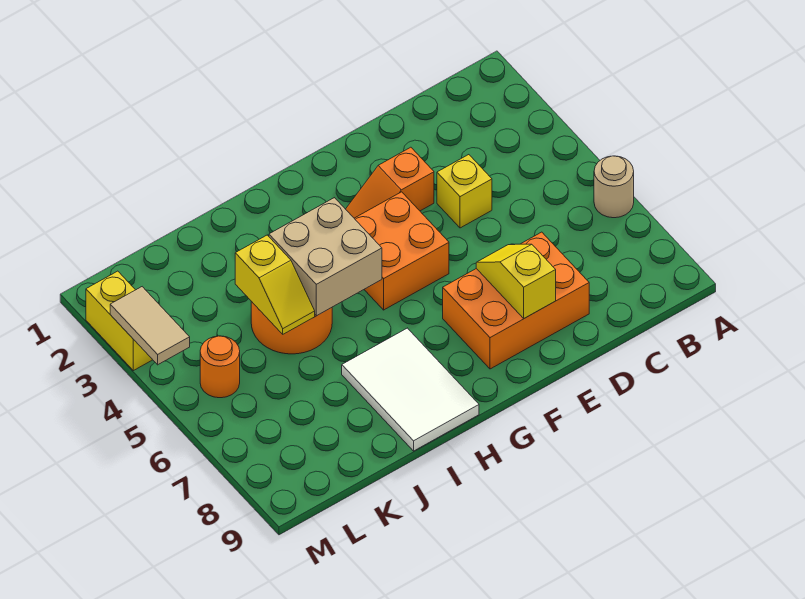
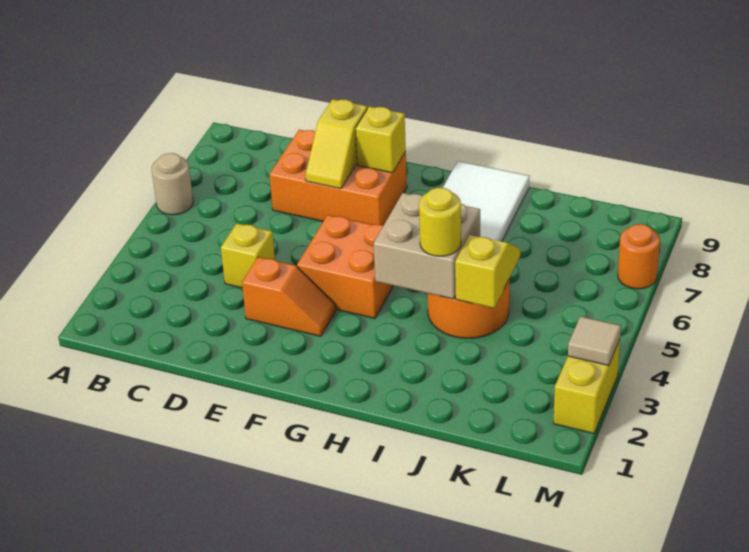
none -> yellow brick F8 level 2
none -> yellow round brick I4 level 3
orange round brick L5 level 1 -> orange round brick M7 level 1
tan tile M3:M4 level 2 -> tan tile M3 level 2

